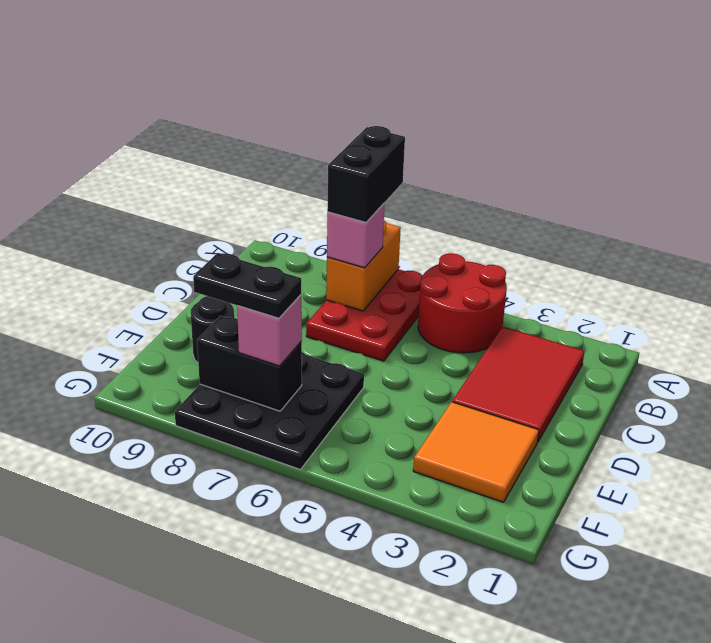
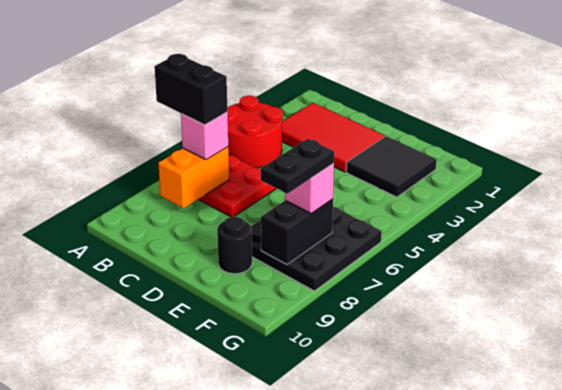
orange brick A7:B7 level 2 -> orange brick B7:B8 level 2
orange tile E2:F3 level 1 -> black tile E2:F3 level 1

